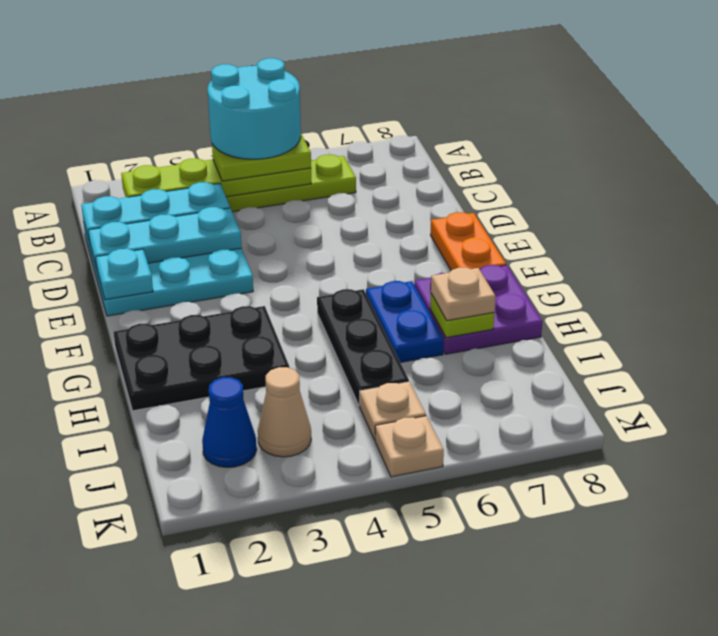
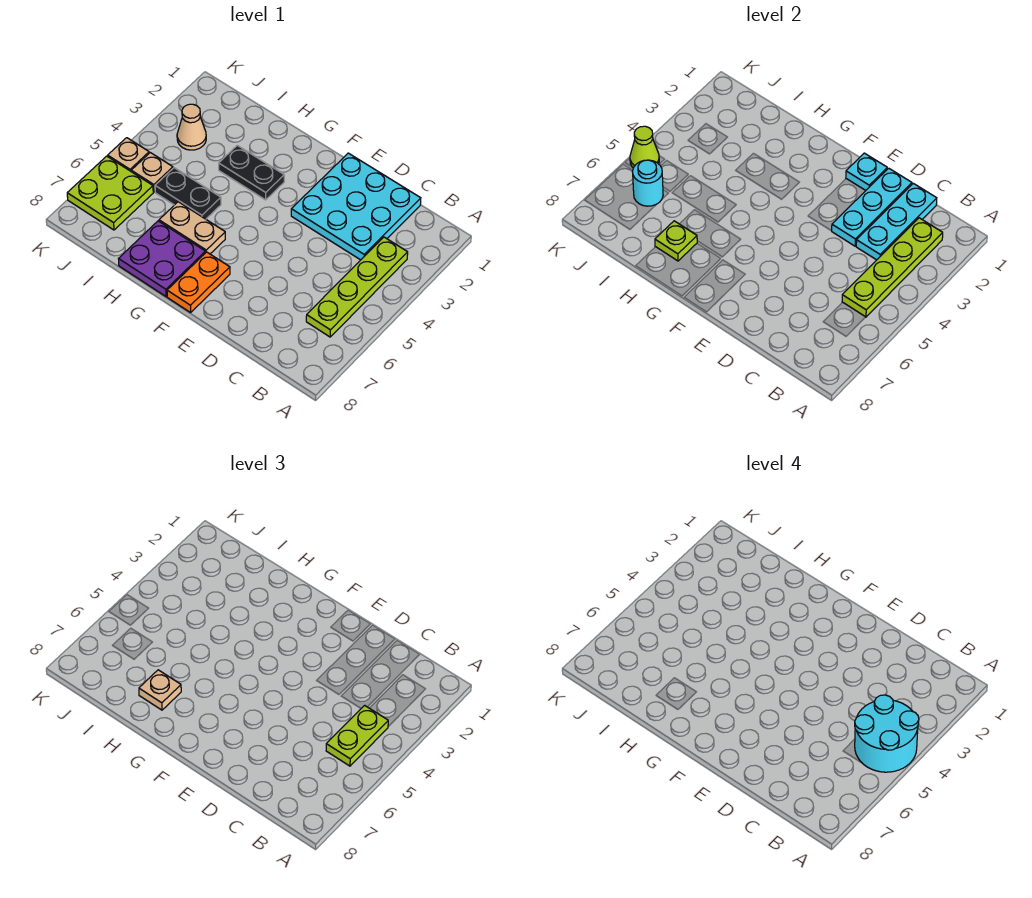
orange plate E8:F8 level 1 -> orange plate F7:F8 level 1
black plate G1:H3 level 1 -> black plate G3:H3 level 1
black plate G5:I5 level 1 -> black plate H5:I5 level 1
blue plate G6:H6 level 1 -> tan plate G6:H6 level 1
blue cone J2 level 1 -> none
none -> lime plate J6:K7 level 1
none -> cyan round brick J6 level 2
none -> lime cone K5 level 2

